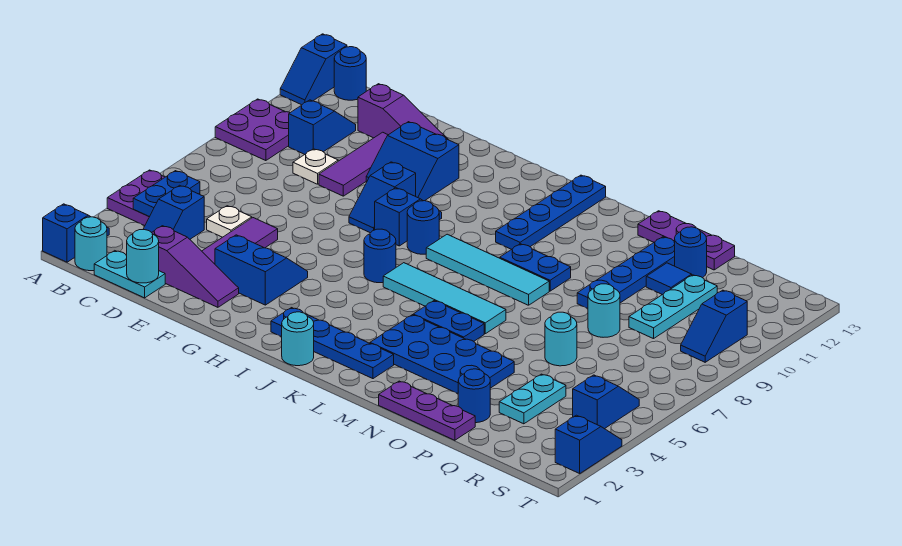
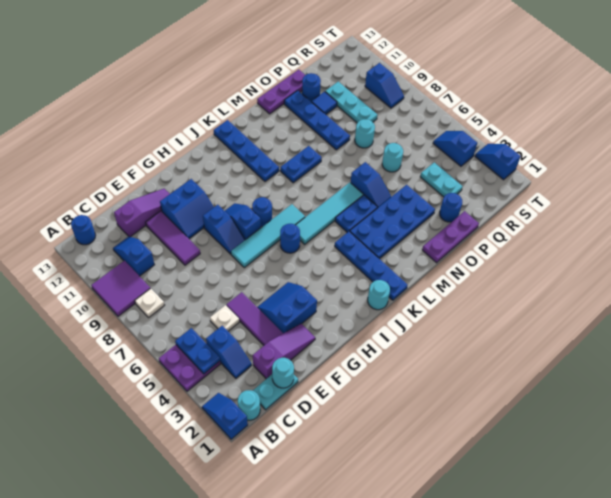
purple plate A9:B10 level 1 -> purple tile A9:B10 level 1
blue slope A12:A13 level 1 top 13 -> blue slope N5:N6 level 1 top 6
white plate D9 level 1 -> white plate B8 level 1
blue plate I2:L2 level 1 -> blue plate K1:K4 level 1
cyan tile J8:M8 level 1 -> cyan tile G7:J7 level 1

